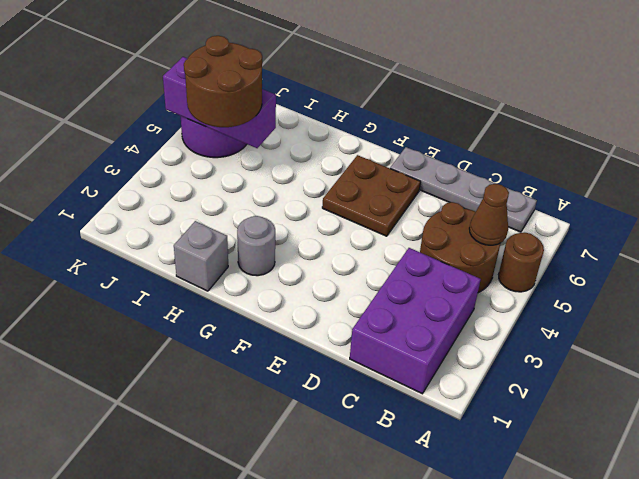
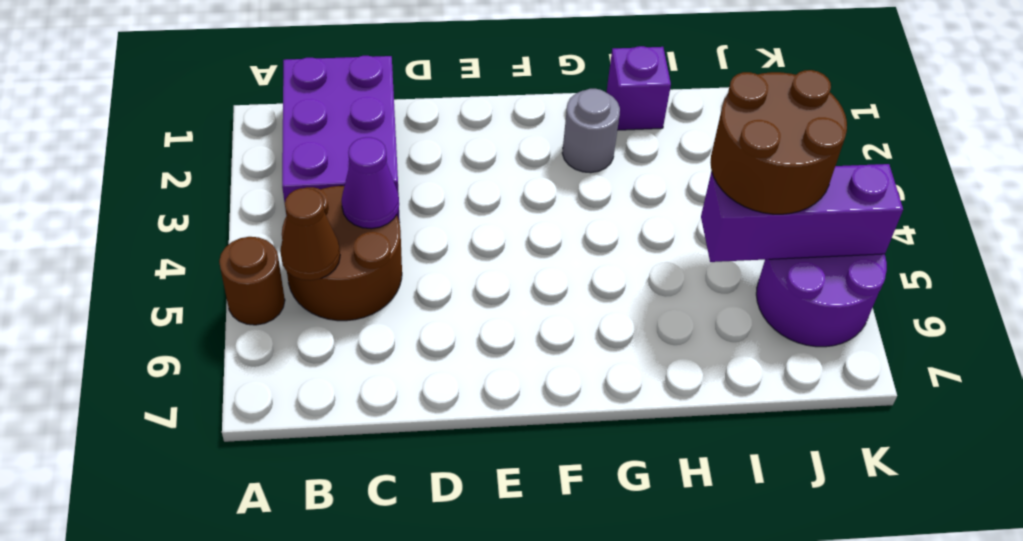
grey plate B7:E7 level 1 -> none
none -> purple cone C4 level 2
brown plate E5:F6 level 1 -> none
grey brick H1 level 1 -> purple brick H1 level 1

